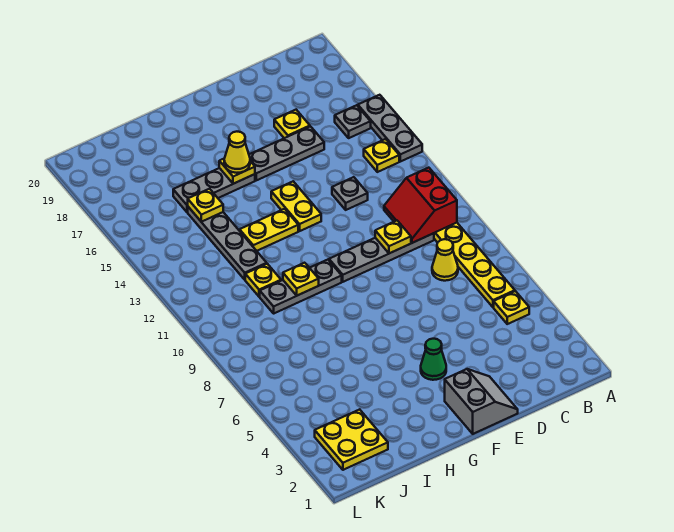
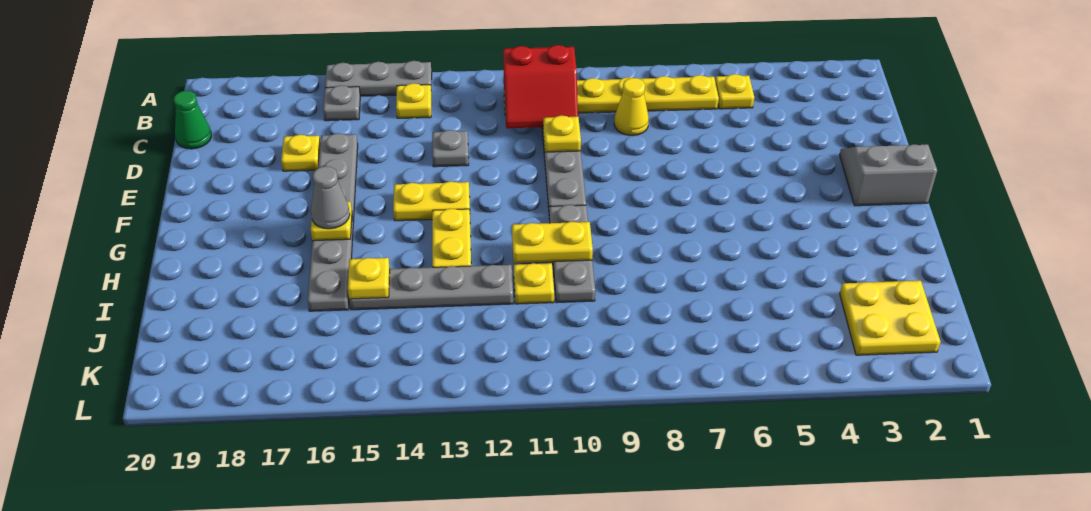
green cone F4 level 1 -> green cone C20 level 1
yellow cone G16 level 3 -> grey cone G16 level 3
yellow plate H10 level 2 -> yellow plate H10:H11 level 2

